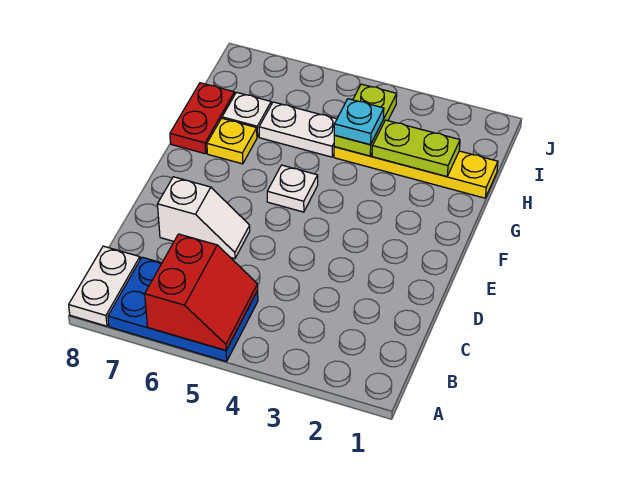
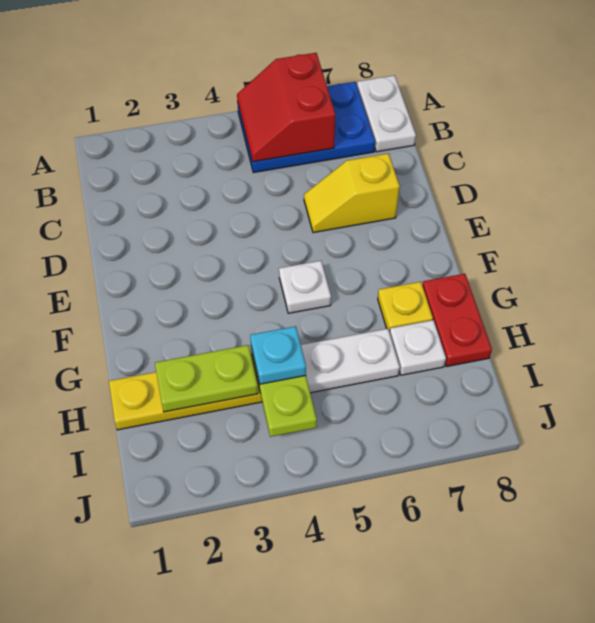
white slope D6:D7 level 1 top 7 -> yellow slope D6:D7 level 1 top 7

